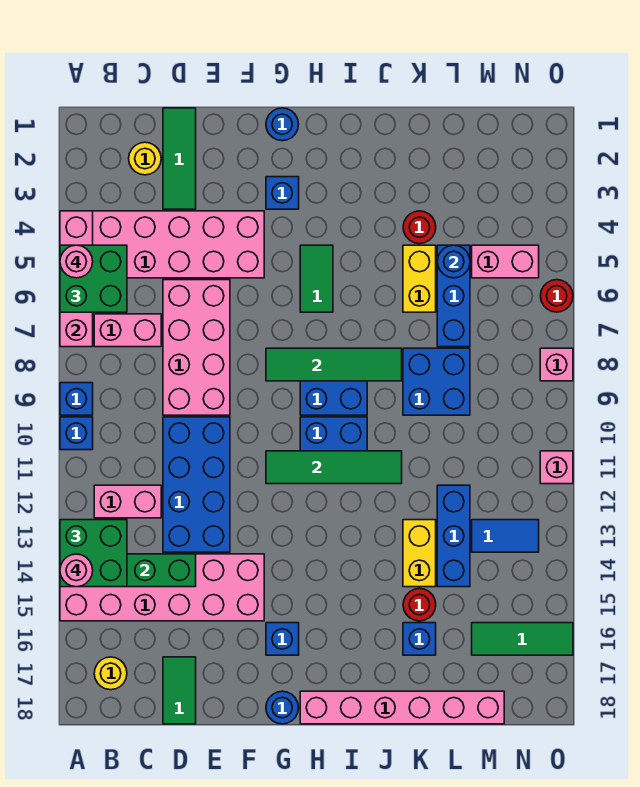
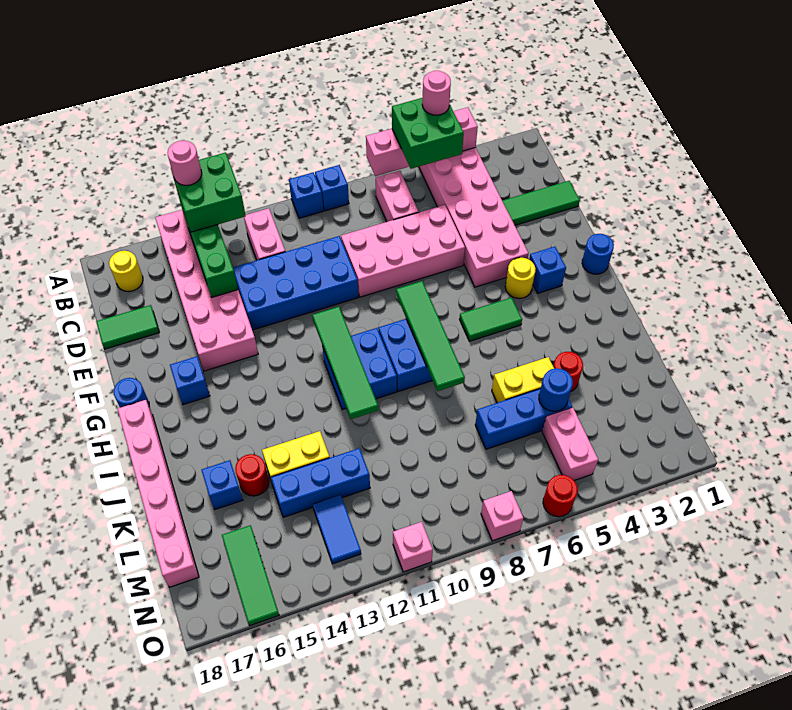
yellow round brick C2 level 1 -> yellow round brick G4 level 1
blue brick K8:L9 level 1 -> none

